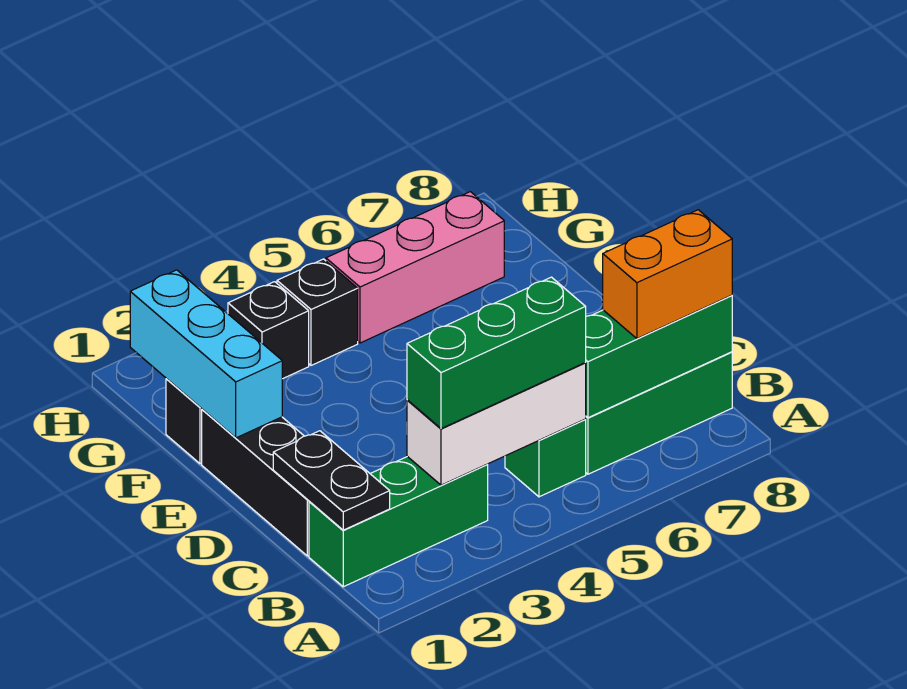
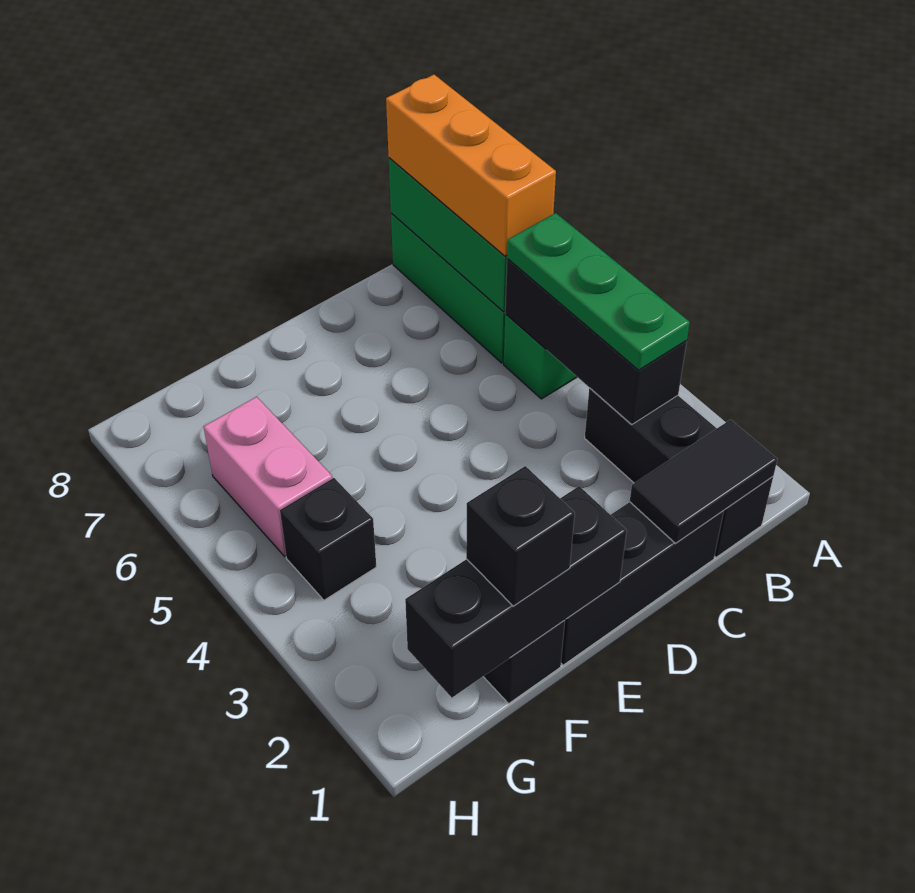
green brick B1:B3 level 1 -> black brick B1:B3 level 1
black plate B1:C1 level 2 -> black tile B1:C1 level 2
white brick B3:B5 level 2 -> black brick B3:B5 level 2
green brick B3:B5 level 3 -> green plate B3:B5 level 3
orange brick B7:B8 level 3 -> orange brick B6:B8 level 3
cyan brick E1:G1 level 2 -> black brick E1:G1 level 2
black brick G3 level 1 -> black brick F1 level 3
pink brick G5:G7 level 1 -> pink brick G5:G6 level 1

